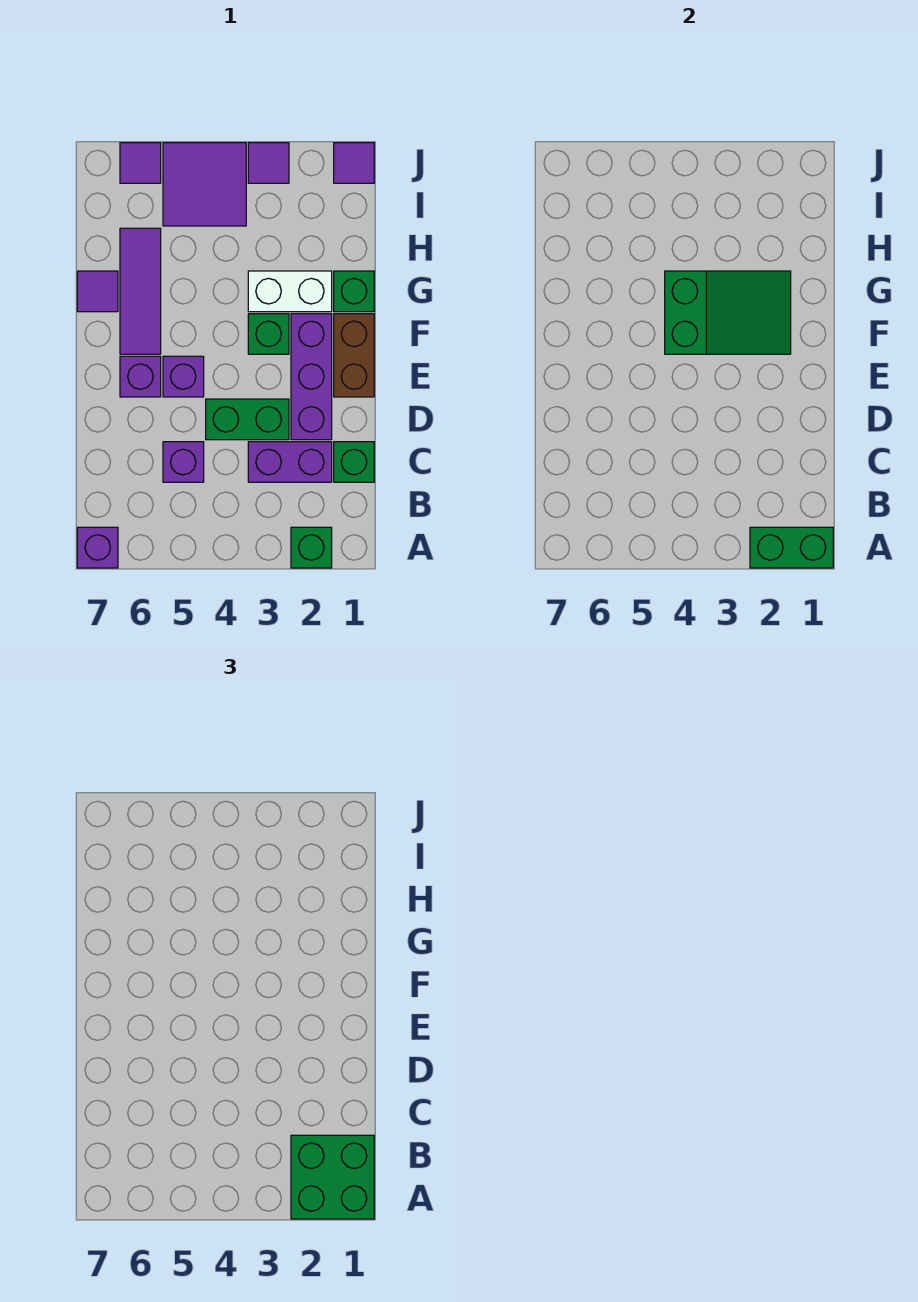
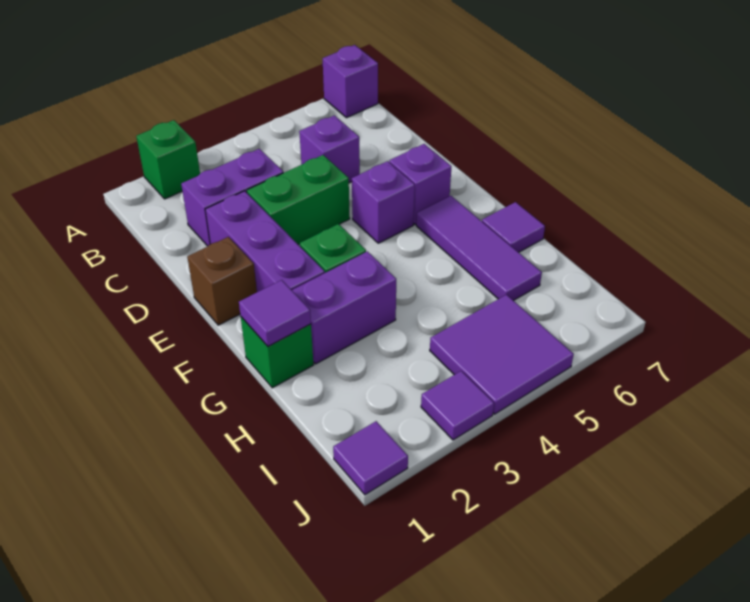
green brick A1:A2 level 2 -> none
green brick A1:B2 level 3 -> none
green brick C1 level 1 -> none
brown brick E1:F1 level 1 -> brown brick E1 level 1
green slope F2:G4 level 2 top 4 -> none
white brick G2:G3 level 1 -> purple brick G2:G3 level 1
purple tile J6 level 1 -> purple tile G1 level 2

